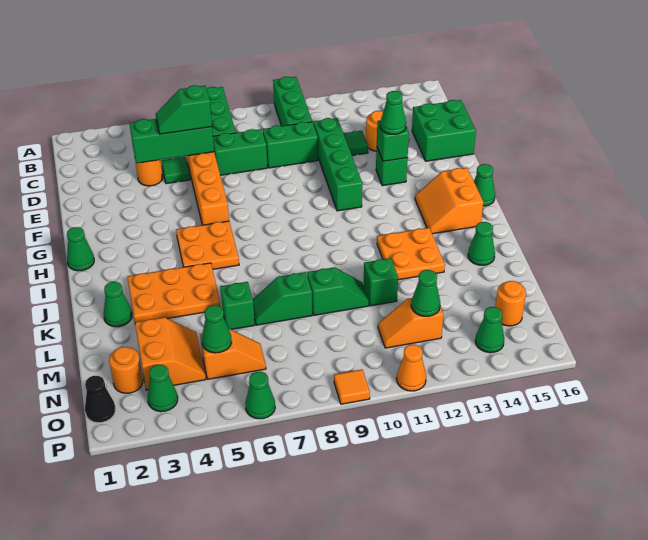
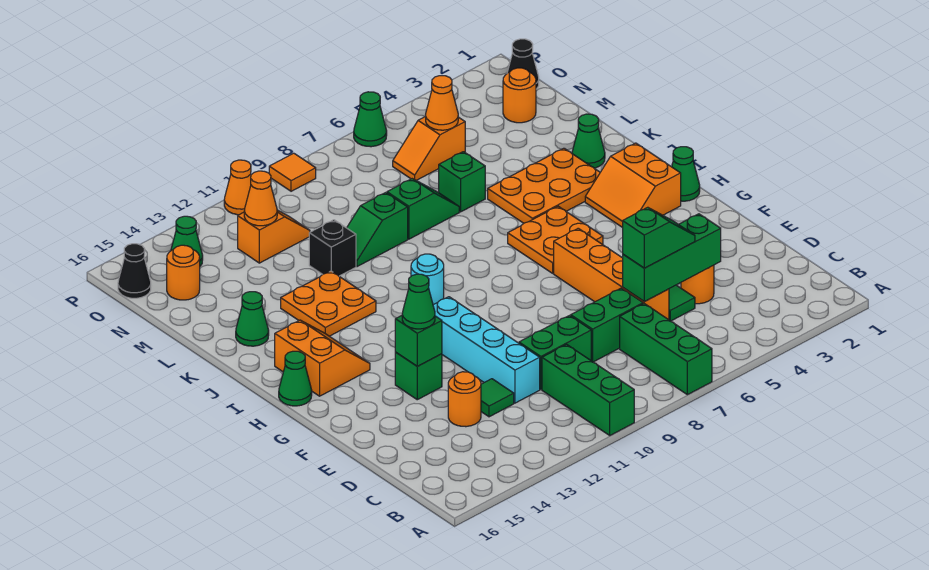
green brick D11:G11 level 1 -> cyan brick D11:G11 level 1
green brick D15:E16 level 1 -> none
none -> cyan round brick I10 level 1
green brick L11 level 1 -> black brick L11 level 1
orange slope M3:N4 level 1 top 3 -> orange slope H2:I3 level 1 top 2
green cone N5 level 2 -> orange cone N5 level 2
green cone N12 level 2 -> orange cone N12 level 2
green cone O3 level 1 -> none
none -> black cone O16 level 1

